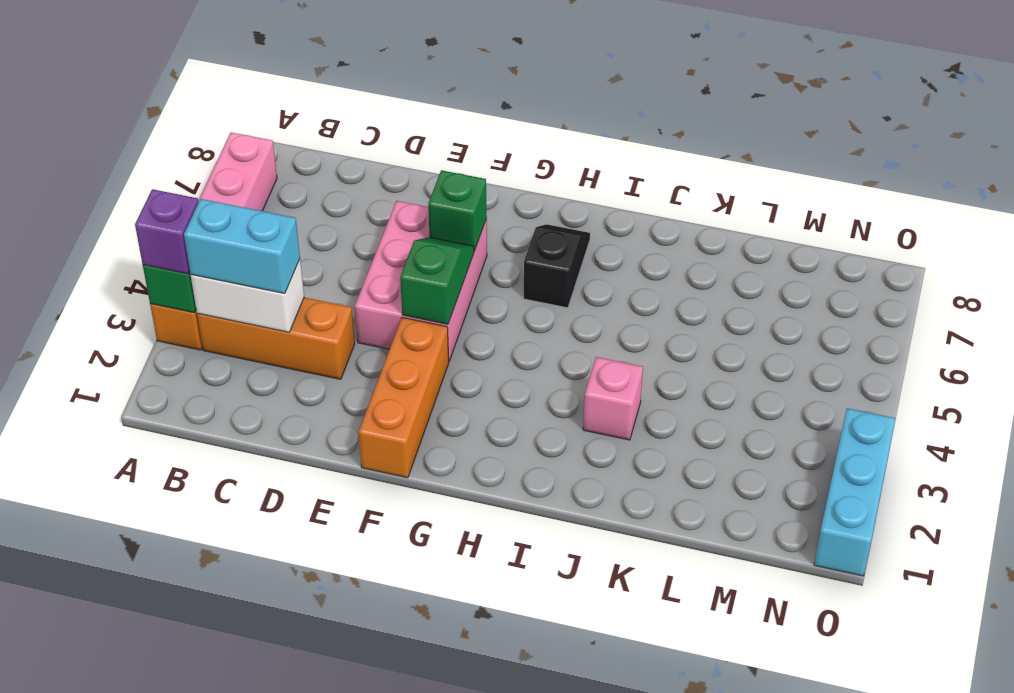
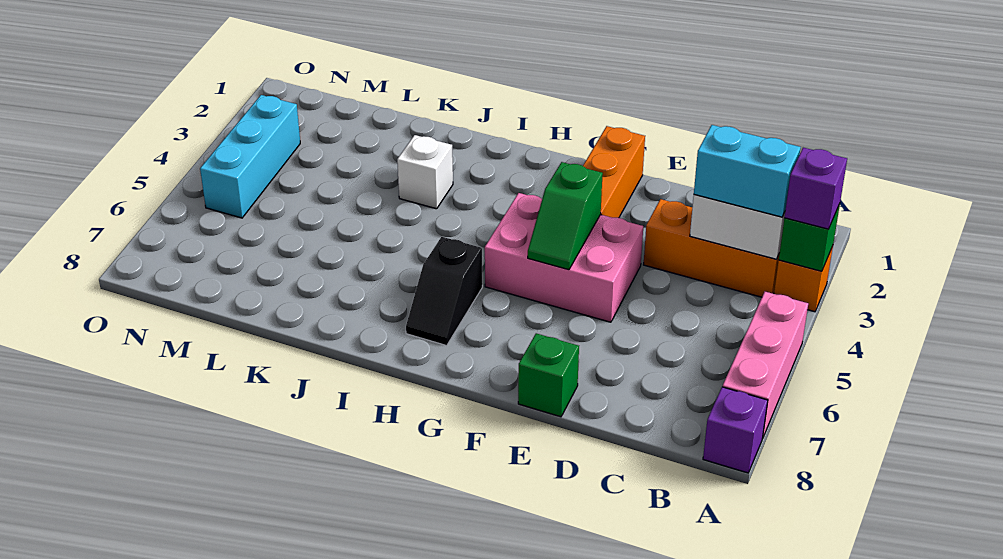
none -> purple brick A8 level 1
pink brick E4:F6 level 1 -> pink brick E4:G5 level 1
green brick F6 level 2 -> green brick E8 level 1
pink brick J3 level 1 -> white brick J3 level 1
cyan brick O1:O3 level 1 -> cyan brick N3:N5 level 1

